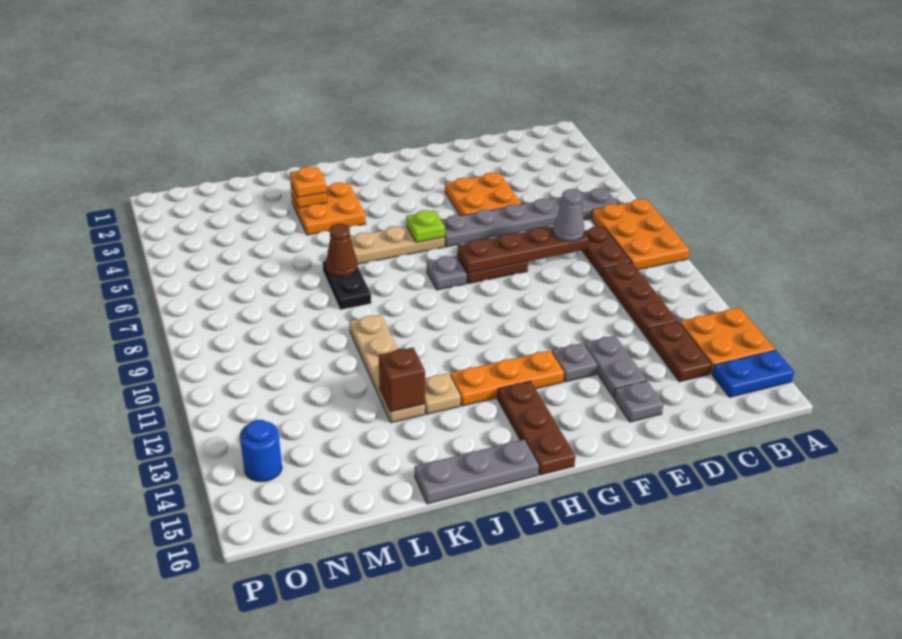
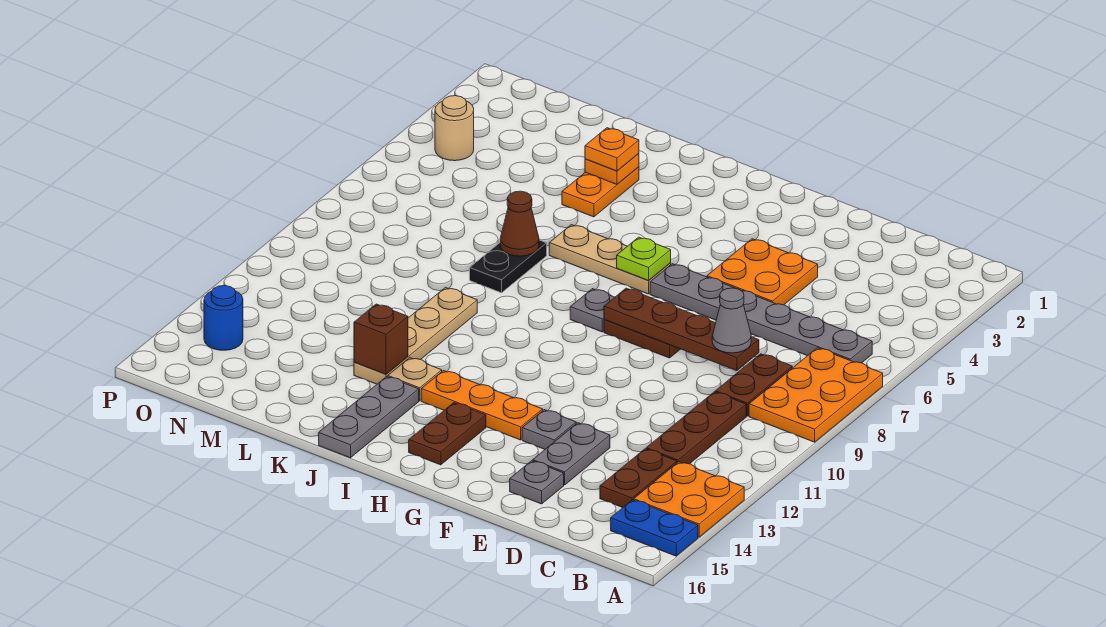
brown plate H14:H16 level 1 -> brown plate H14:H15 level 1
grey plate I16:K16 level 1 -> grey plate J14:J16 level 1
orange plate J3:K4 level 1 -> orange plate K3:K4 level 1
none -> tan round brick O4 level 1

